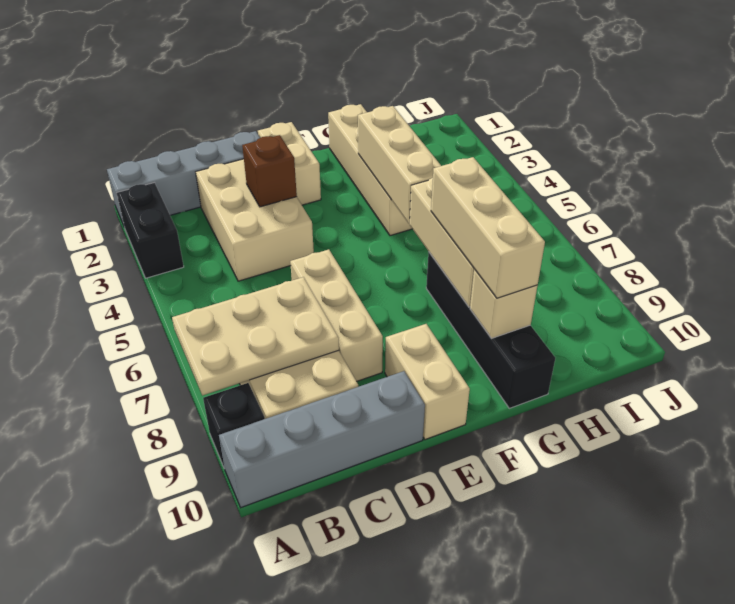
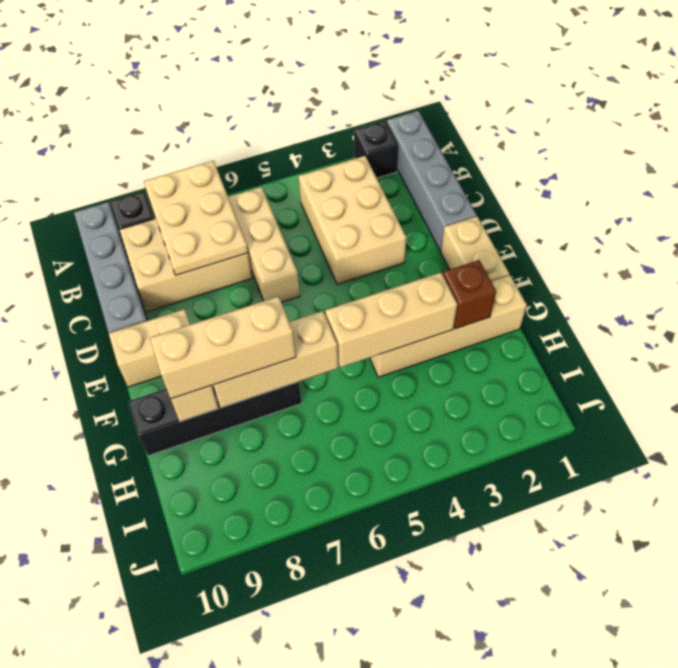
black brick A2:A3 level 1 -> black brick A2 level 1
tan brick C2:D4 level 1 -> tan brick B3:D4 level 1
brown brick D3 level 2 -> brown brick G2 level 2
tan brick D6:D8 level 1 -> tan brick B6:D6 level 1
tan brick E1:E2 level 1 -> tan brick E1:F1 level 1

